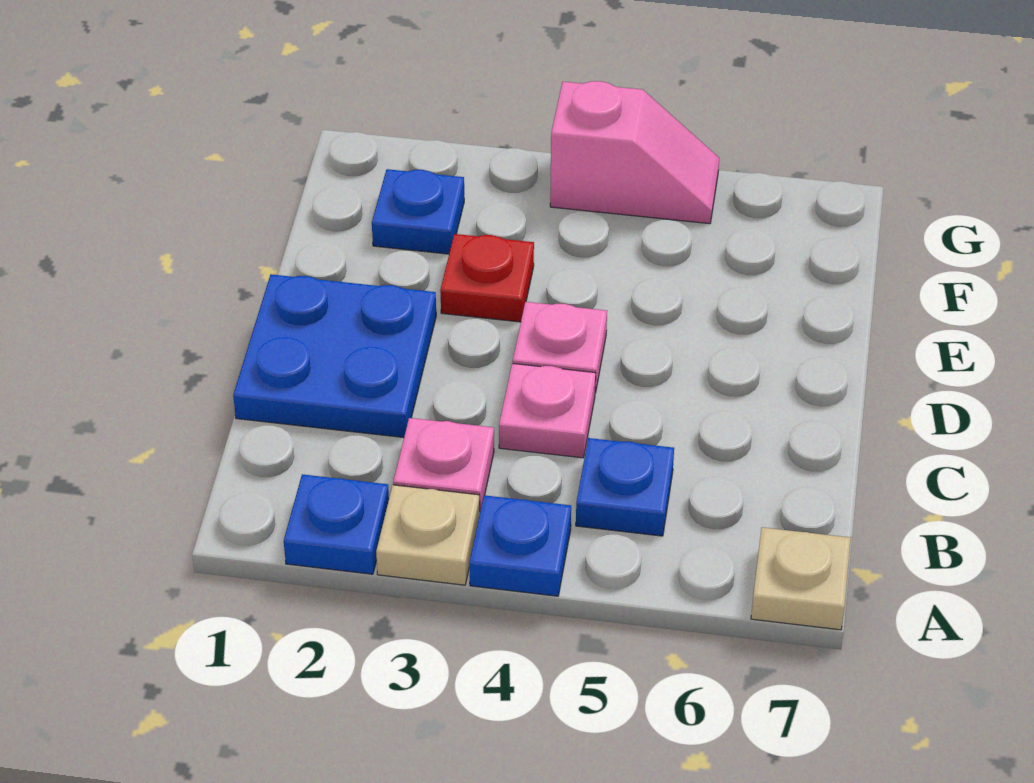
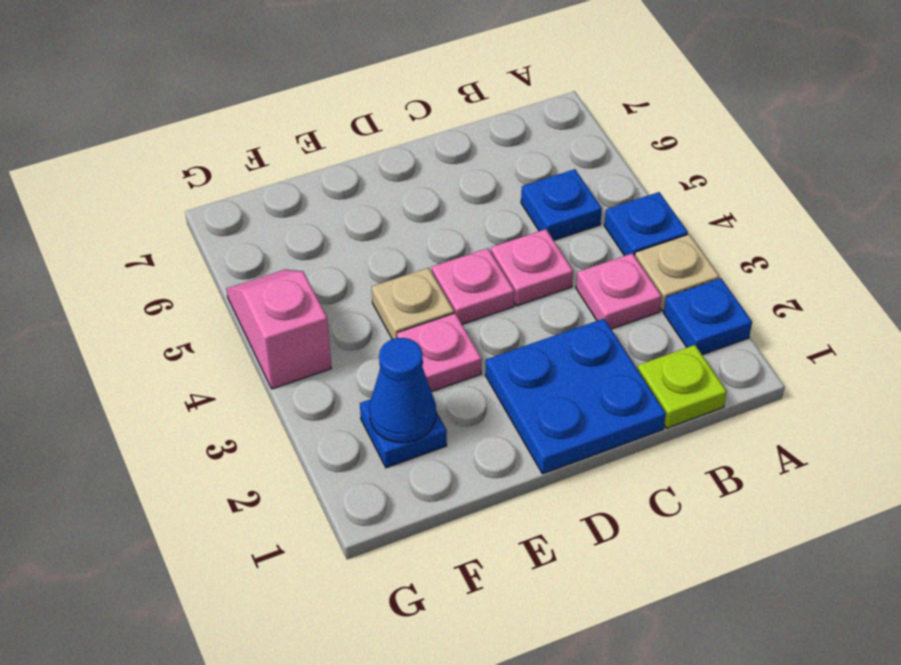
tan plate A7 level 1 -> tan plate E4 level 1
none -> lime plate B1 level 1
red plate E3 level 1 -> pink plate E3 level 1
none -> blue cone F2 level 2

